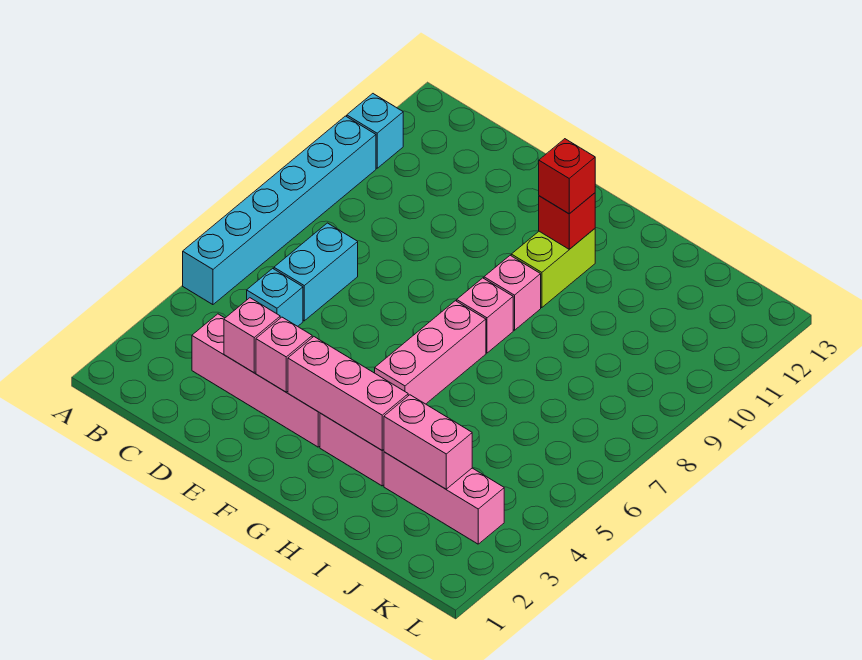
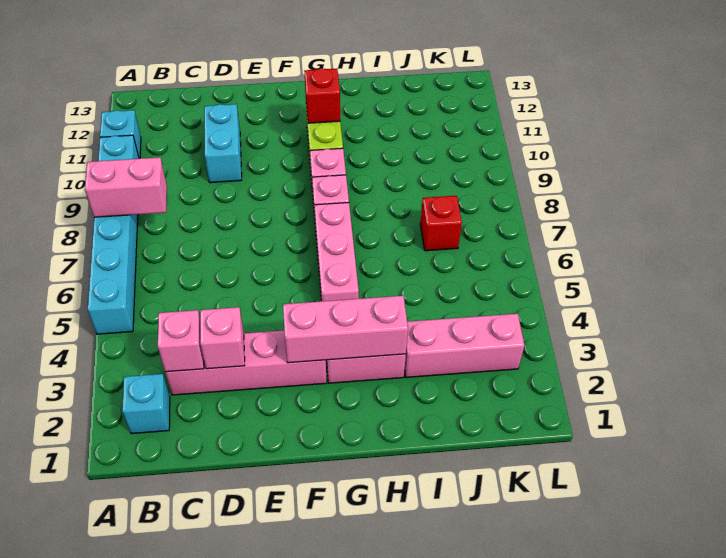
cyan brick C5 level 1 -> cyan brick B2 level 1
cyan brick C6:C7 level 1 -> cyan brick D10:D11 level 1
pink brick E3 level 2 -> pink brick C3 level 2
red brick G11 level 3 -> red brick J7 level 1
pink brick I3:J3 level 2 -> pink brick A8:B8 level 2

